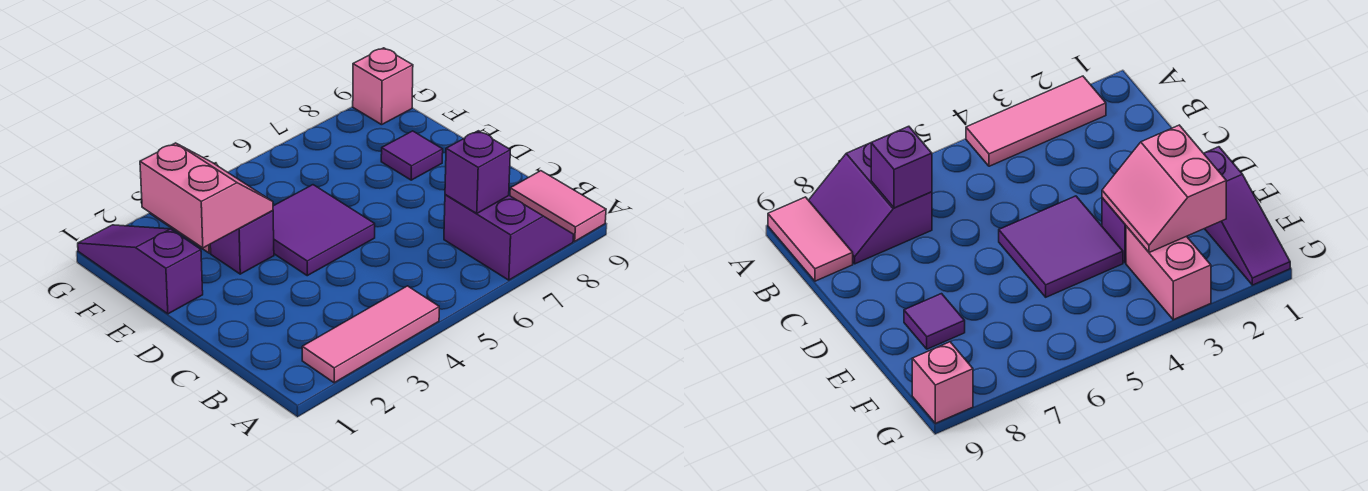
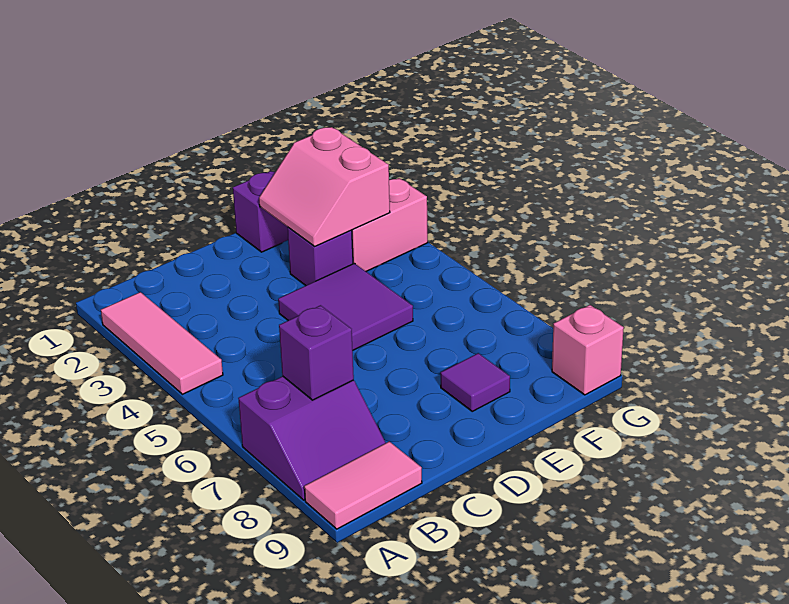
pink slope E2:F3 level 2 top 2 -> pink slope E2:F3 level 2 top F

